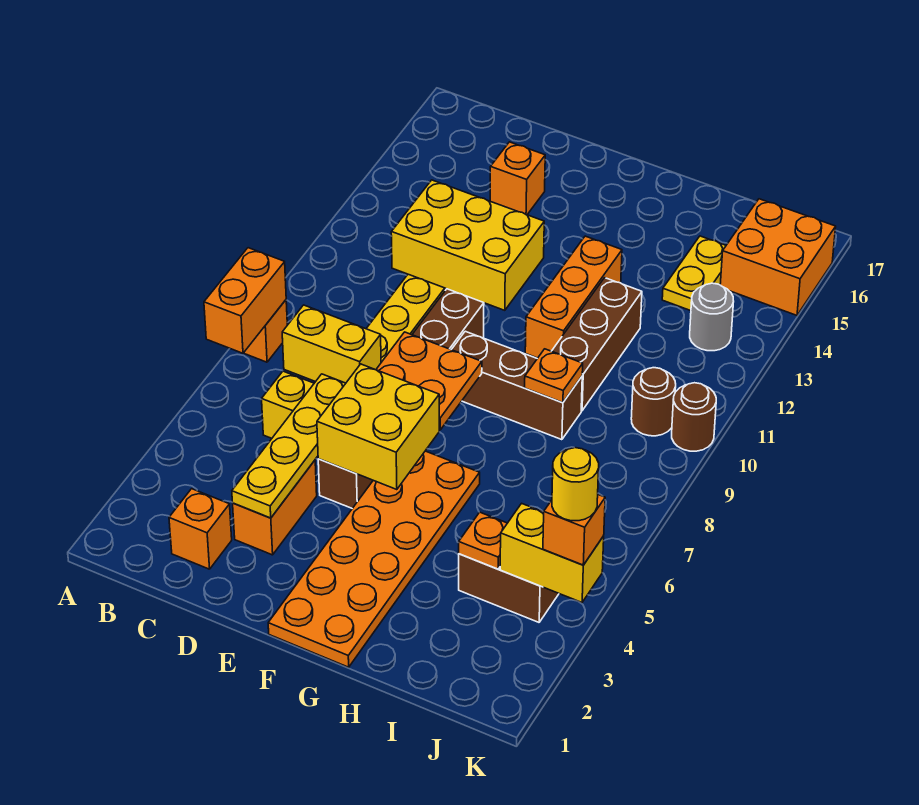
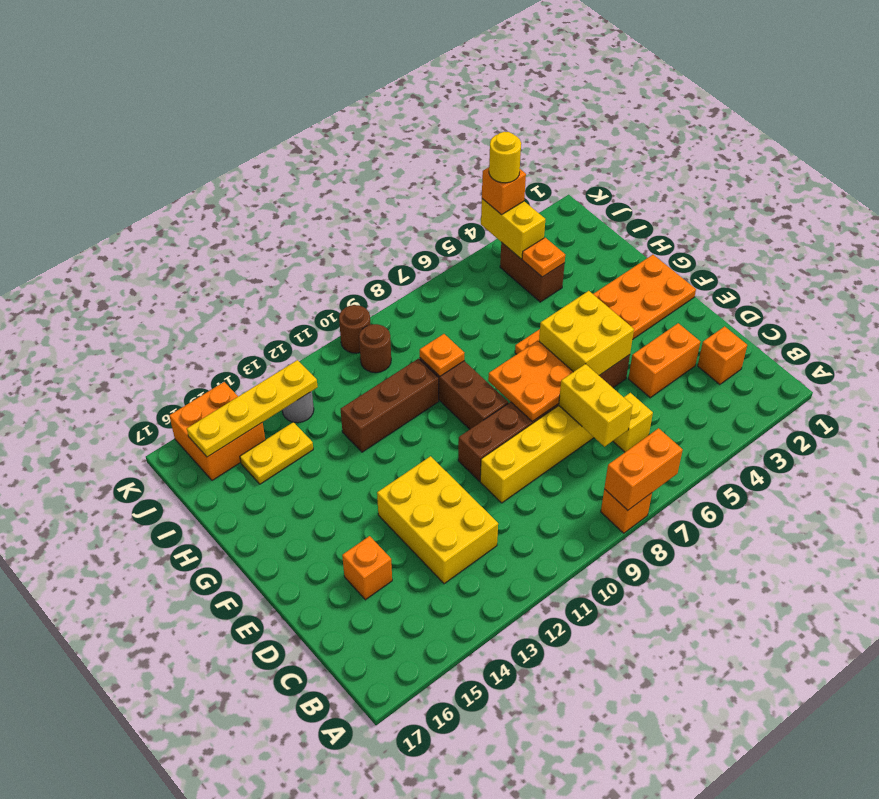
yellow plate D3:D6 level 2 -> yellow plate J13:J16 level 2
orange brick G11:G13 level 1 -> none

